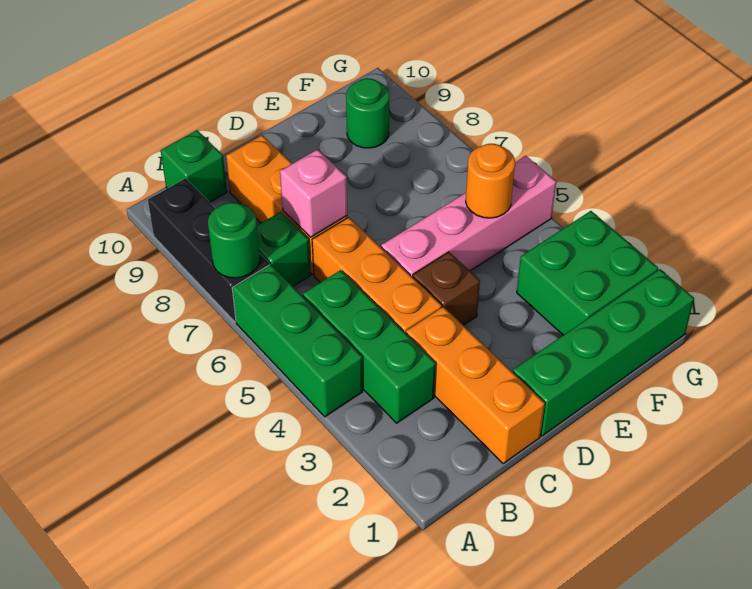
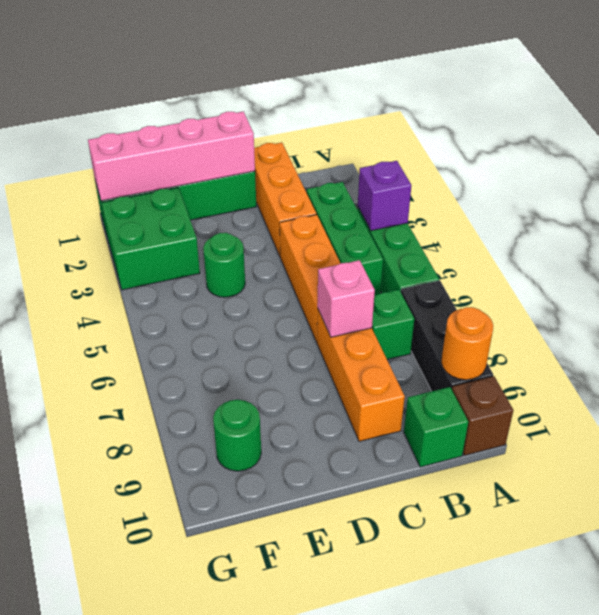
none -> purple brick A4 level 2
green round brick A7 level 2 -> green round brick E4 level 1
brown brick D4 level 1 -> brown brick A10 level 1
pink brick D5:G5 level 1 -> pink brick D1:G1 level 2
orange round brick F5 level 2 -> orange round brick A9 level 2

